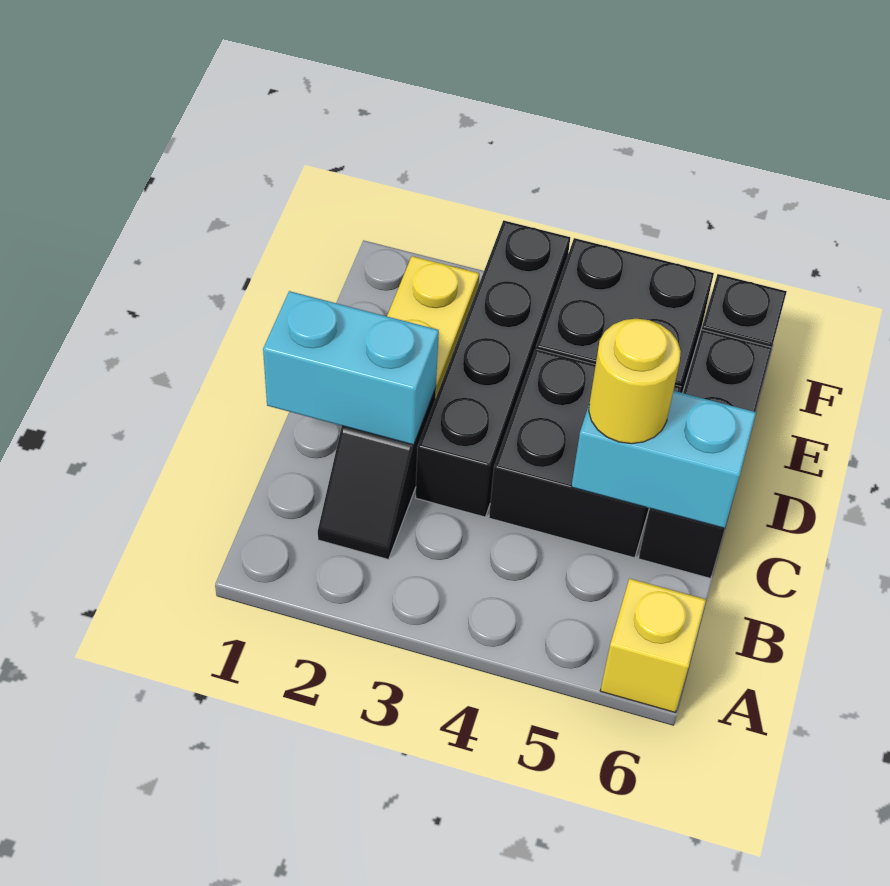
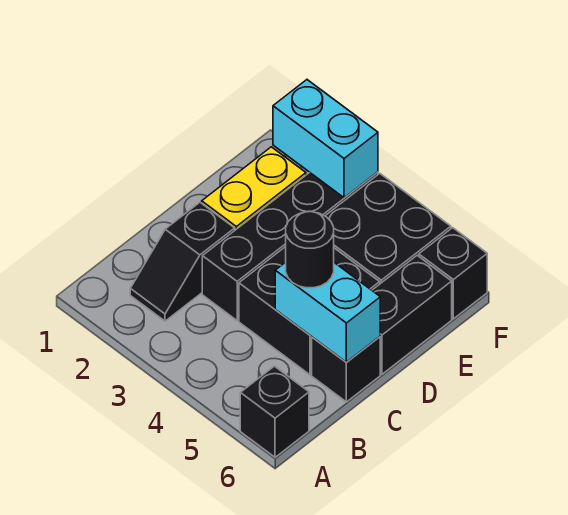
yellow brick A6 level 1 -> black brick A6 level 1
cyan brick C1:C2 level 2 -> cyan brick F2:F3 level 2
yellow round brick C5 level 3 -> black round brick C5 level 3

